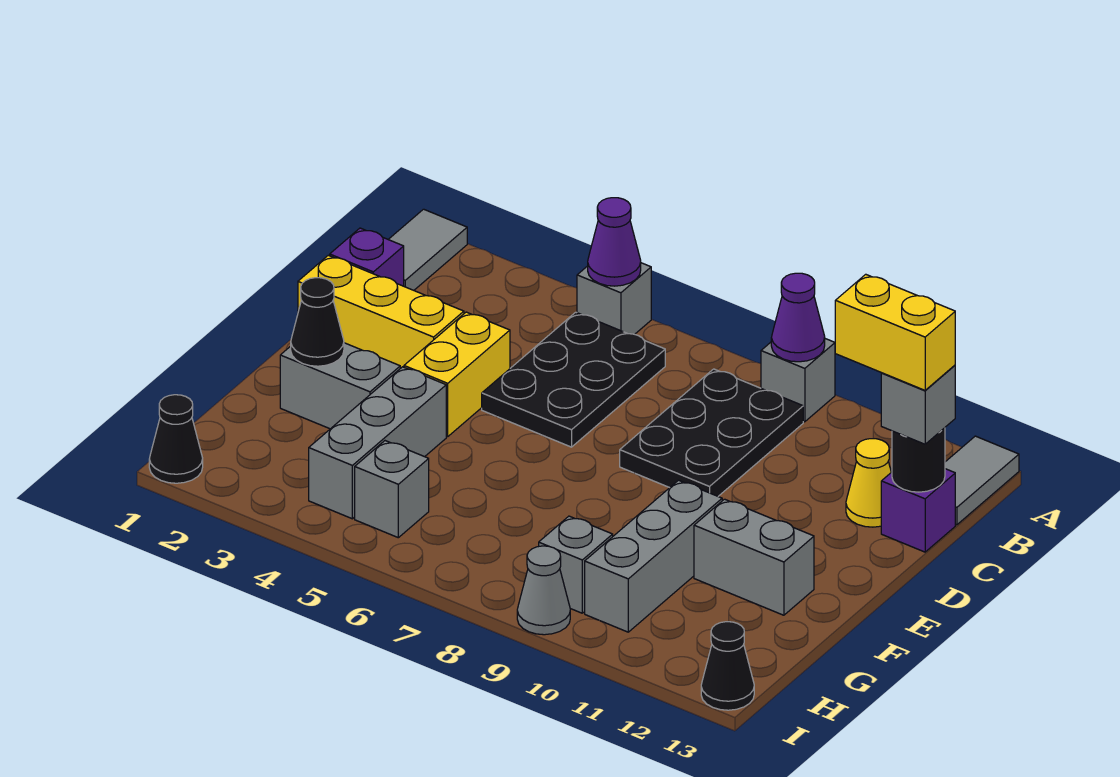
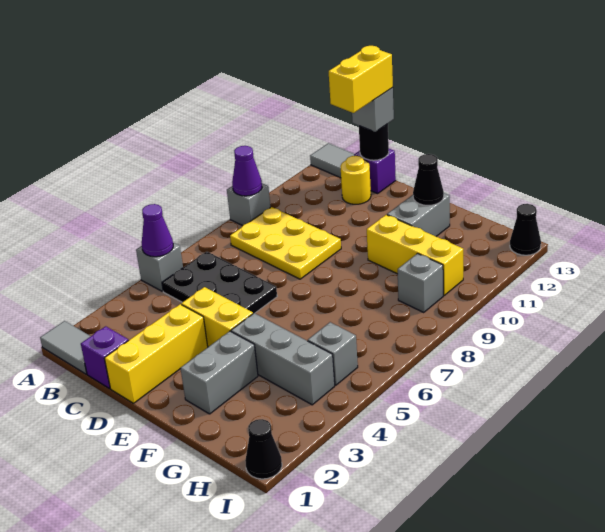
black plate B8:D9 level 1 -> yellow plate B8:D9 level 1
yellow cone C12 level 1 -> yellow round brick C12 level 1
black cone F2 level 2 -> black cone F12 level 2
grey brick F10:H10 level 1 -> yellow brick F10:H10 level 1
grey cone I9 level 1 -> none

